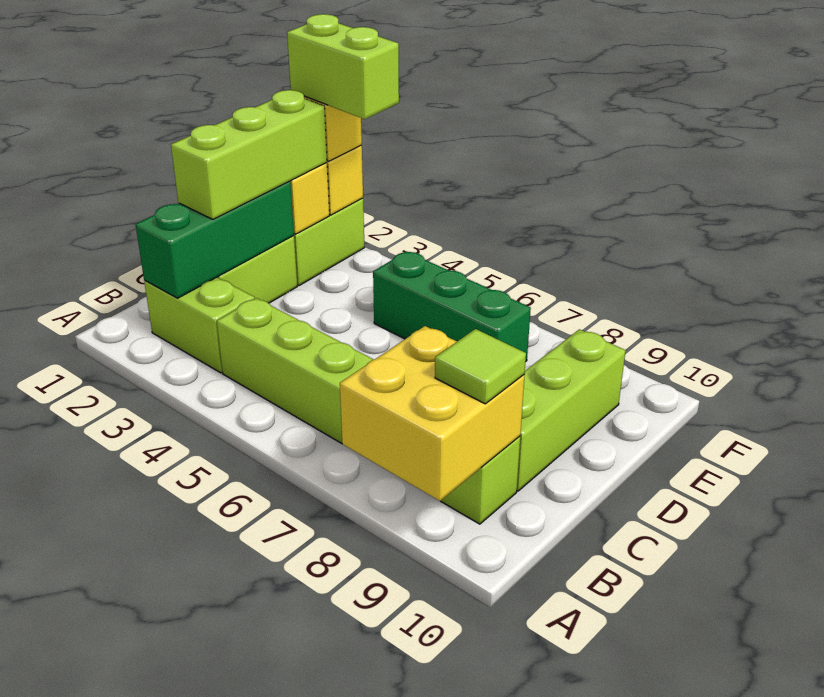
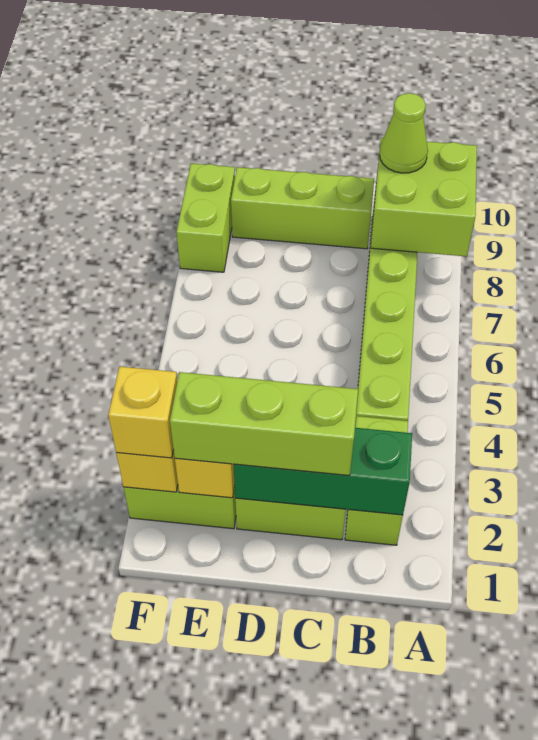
yellow brick A8:B9 level 2 -> lime brick A8:B9 level 2
lime tile B9 level 3 -> lime cone B9 level 3
green brick E5:E7 level 1 -> none
lime brick F2:F3 level 4 -> lime brick F8:F9 level 1

